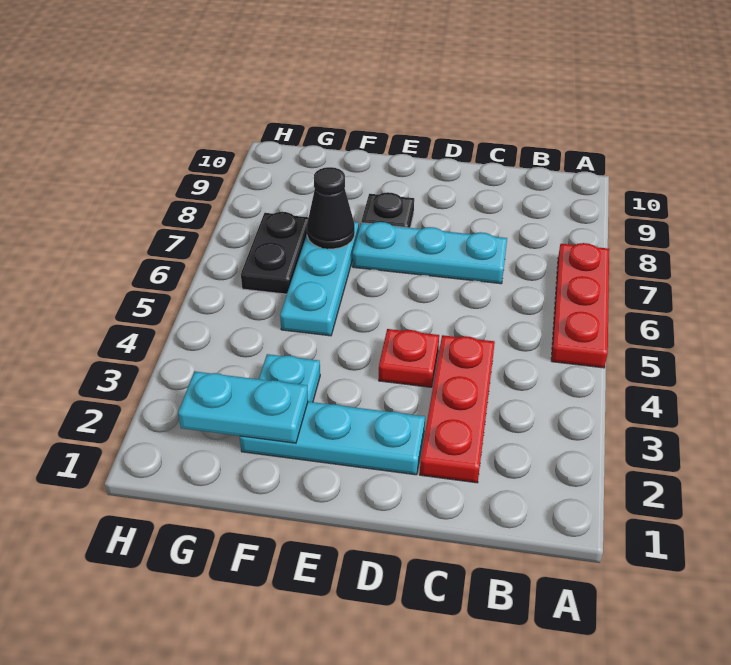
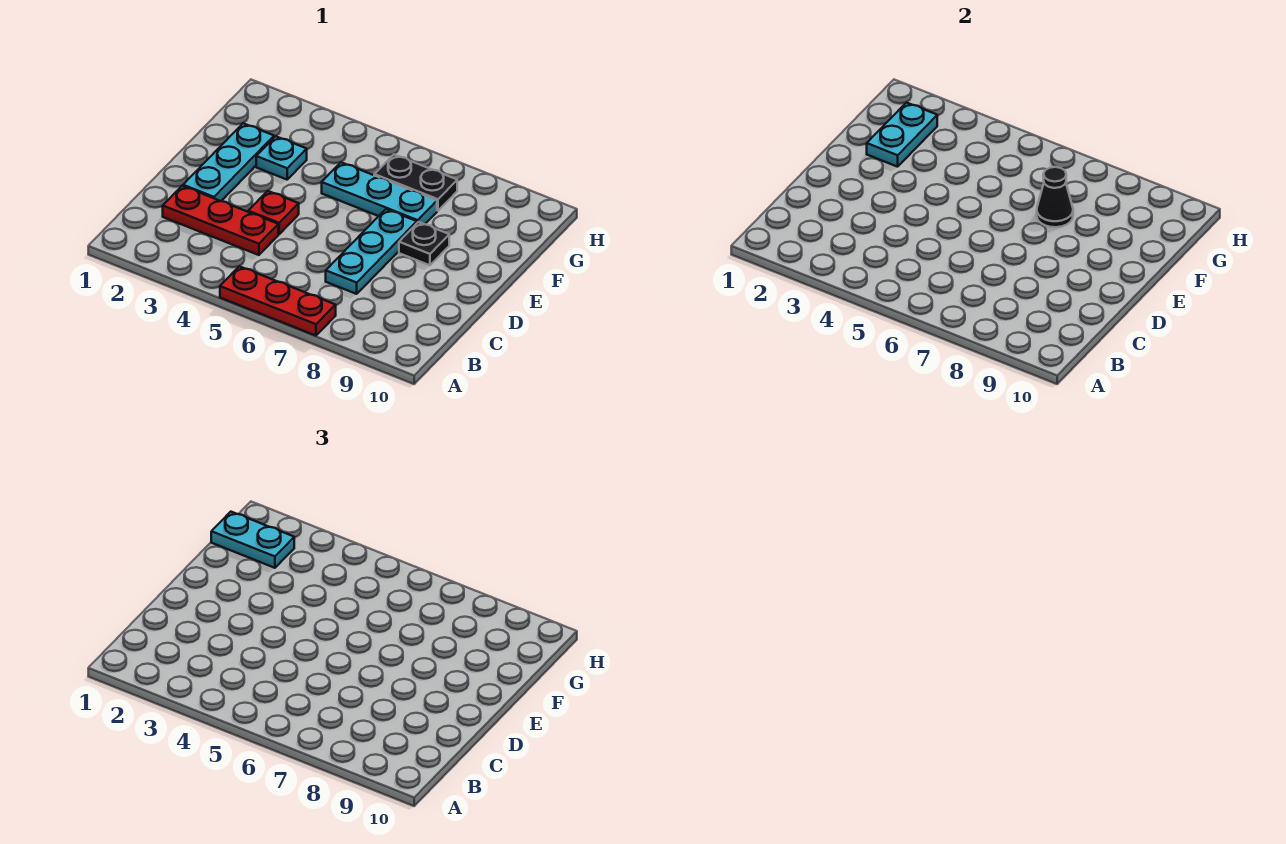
none -> cyan plate G1:G2 level 3

